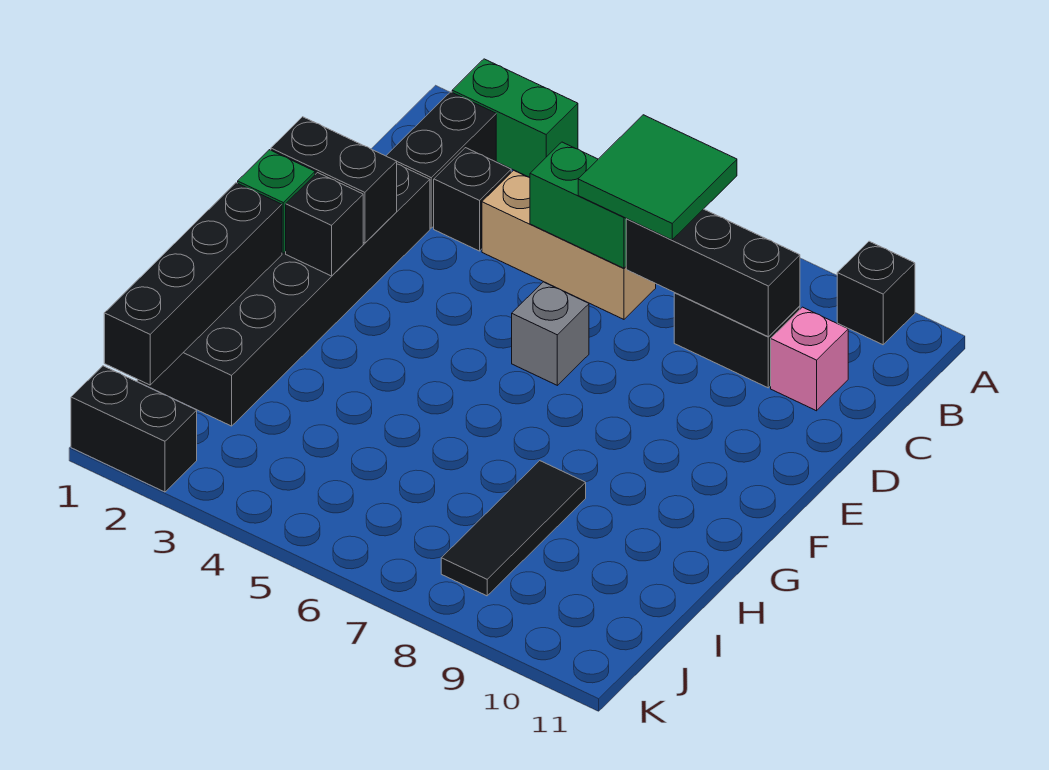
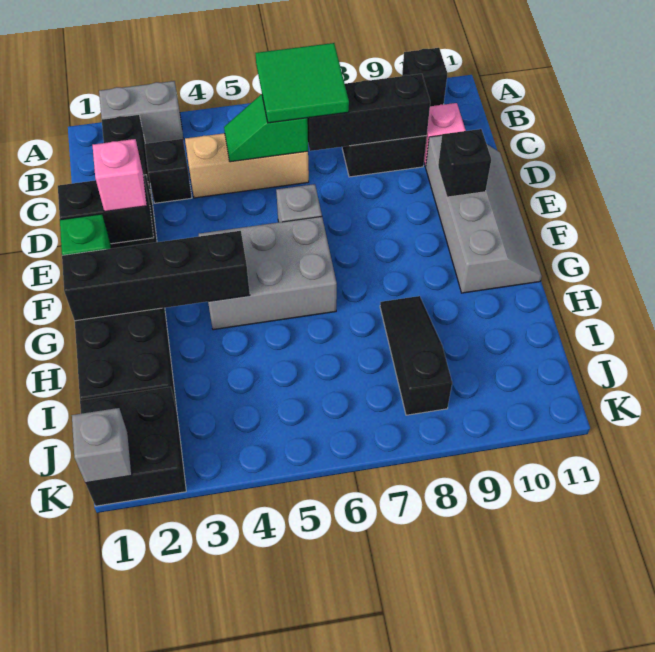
green brick A2:A3 level 1 -> grey brick A2:A3 level 1
green brick C5:C6 level 2 -> green slope C5:C6 level 2 top 6
none -> grey slope D10:G11 level 1 top 10
none -> pink brick E2 level 3
black brick F2 level 2 -> black brick E10 level 2
none -> grey brick F4:G6 level 1
black brick G1:J1 level 2 -> black brick G1:G4 level 2
black tile H8:J8 level 1 -> black slope H8:J8 level 1 top J
black brick K1:K2 level 1 -> black brick J1:K2 level 1
none -> grey brick K1 level 2

